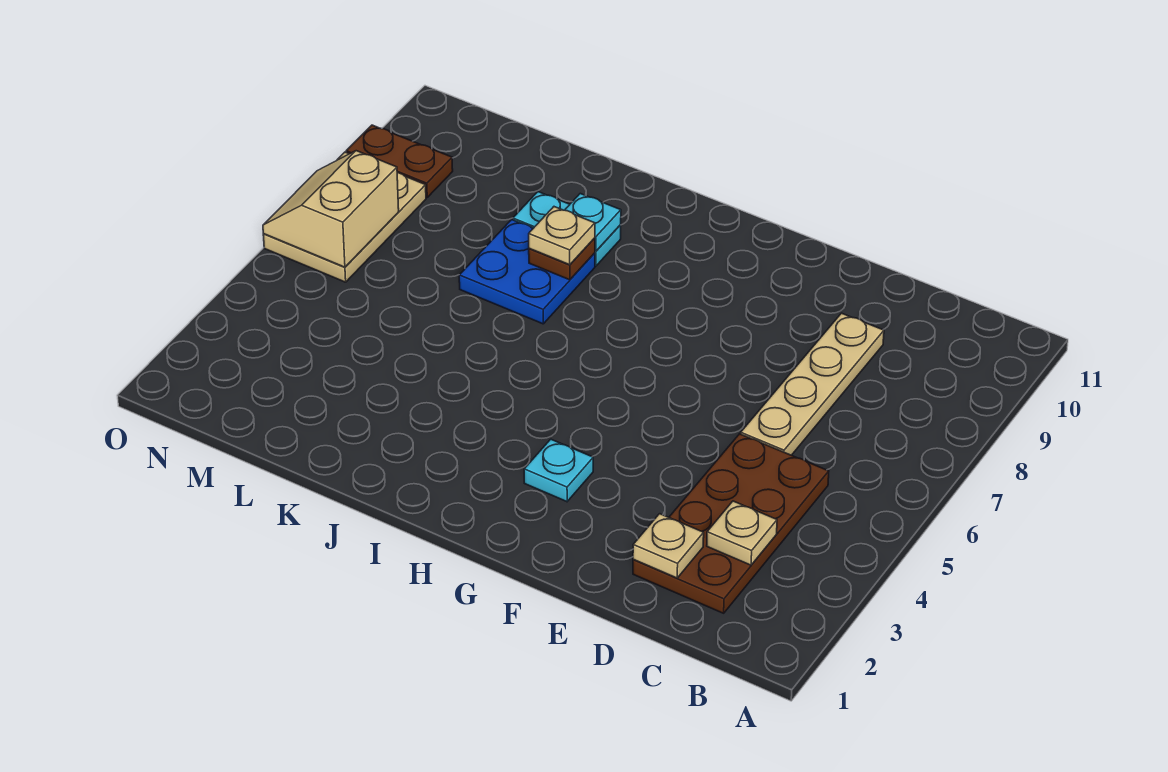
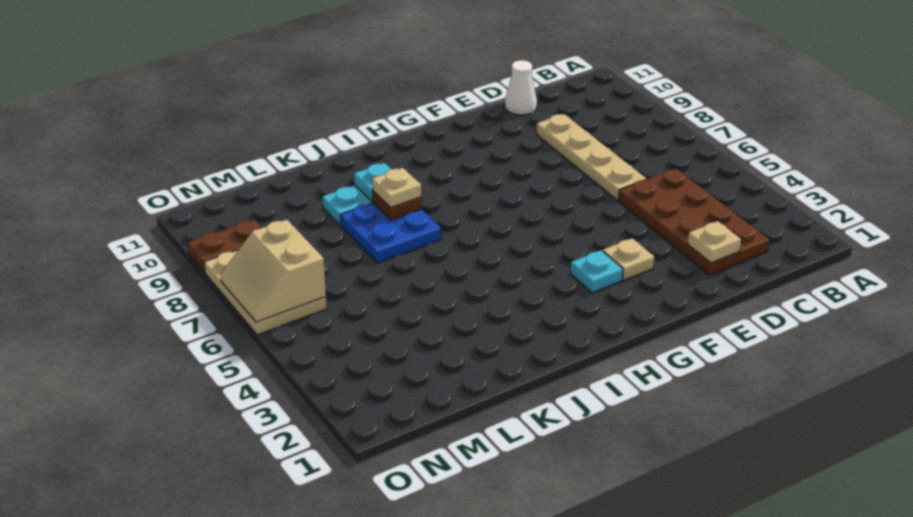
tan plate C3 level 2 -> tan plate F3 level 1
none -> white cone D11 level 1

